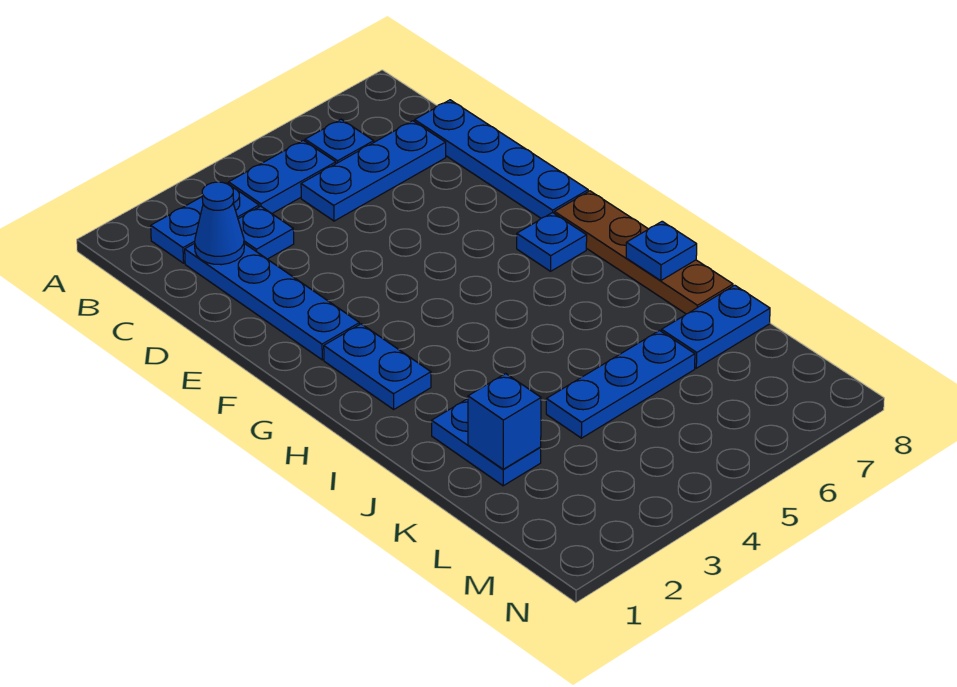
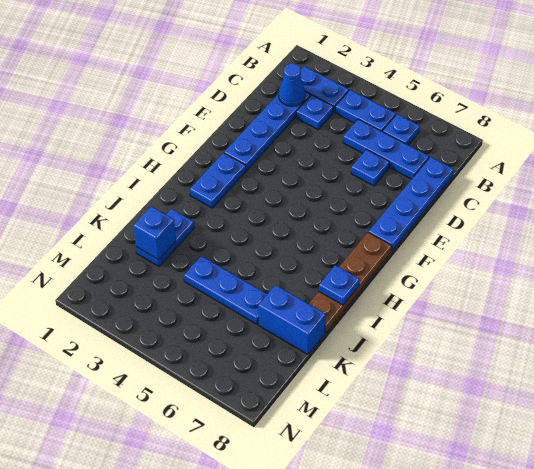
blue plate G7 level 1 -> blue plate D6 level 1
blue plate K7:K8 level 1 -> blue brick K7:K8 level 1

